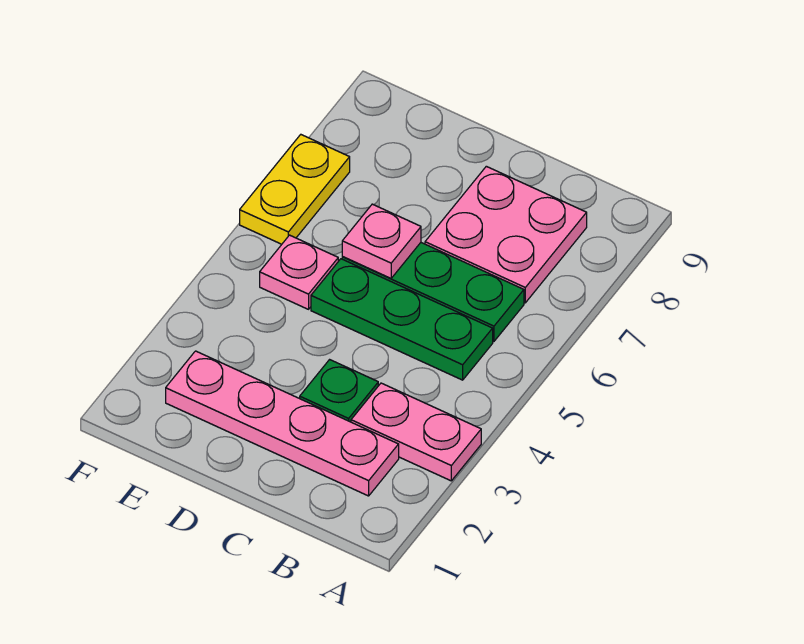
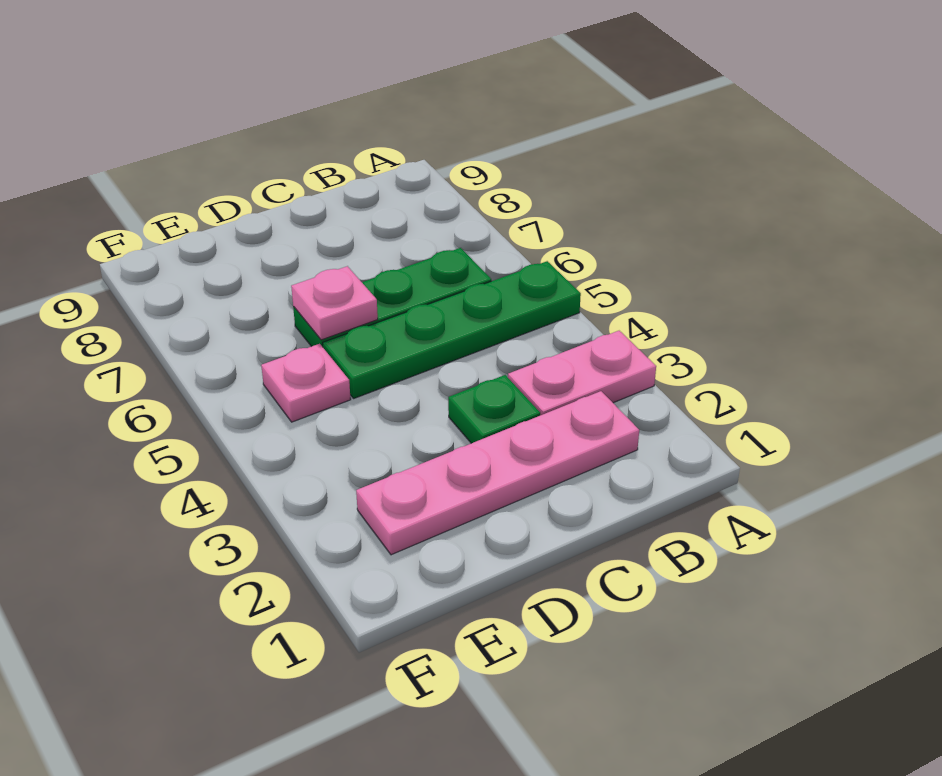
green plate B5:D5 level 1 -> green plate A5:D5 level 1
pink plate B7:C8 level 1 -> none
yellow plate F6:F7 level 1 -> none

